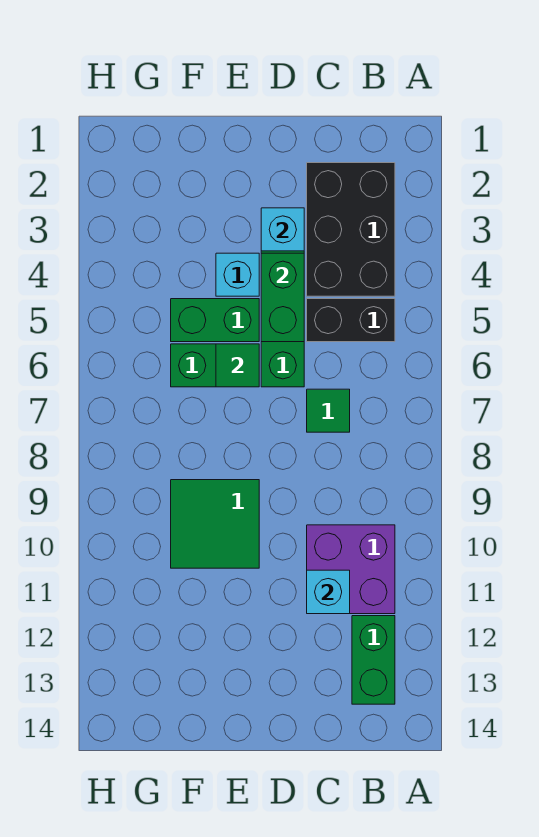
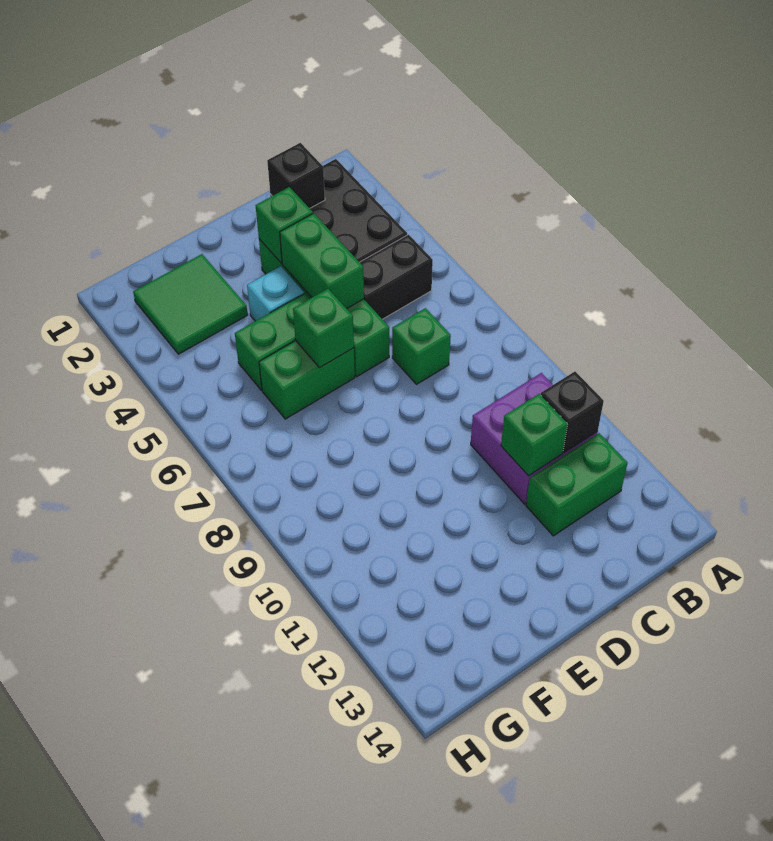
none -> black brick B11 level 2
green brick B12:B13 level 1 -> green brick B12:C12 level 1
none -> black brick C2 level 2
green tile C7 level 1 -> green brick C7 level 1
cyan brick C11 level 2 -> green brick C11 level 2
cyan brick D3 level 2 -> green brick D3 level 2
green tile E6 level 2 -> green brick E6 level 2
green tile E9:F10 level 1 -> green tile F2:G3 level 1

